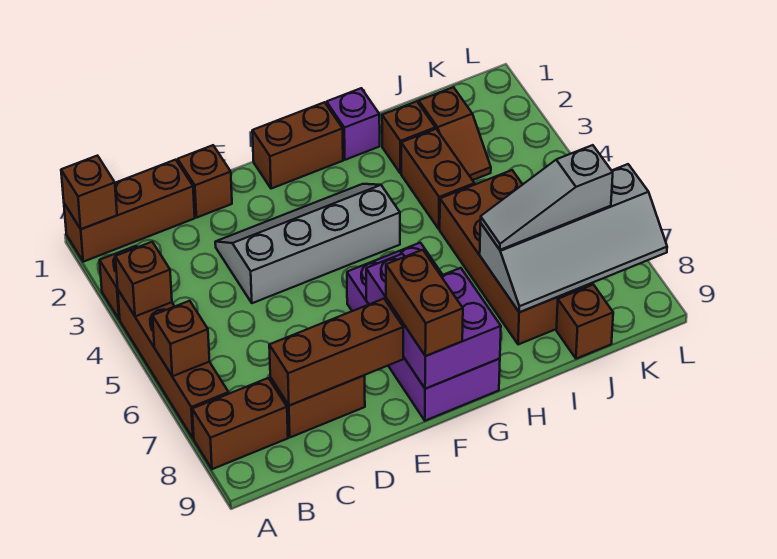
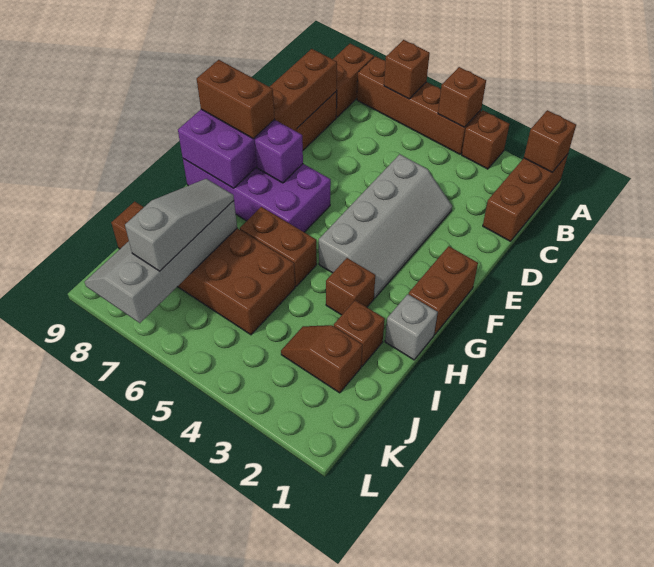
brown brick D1 level 1 -> brown brick H3 level 1
purple brick H1 level 1 -> grey brick H1 level 1
brown brick I3:I4 level 1 -> brown brick H5:H6 level 1

